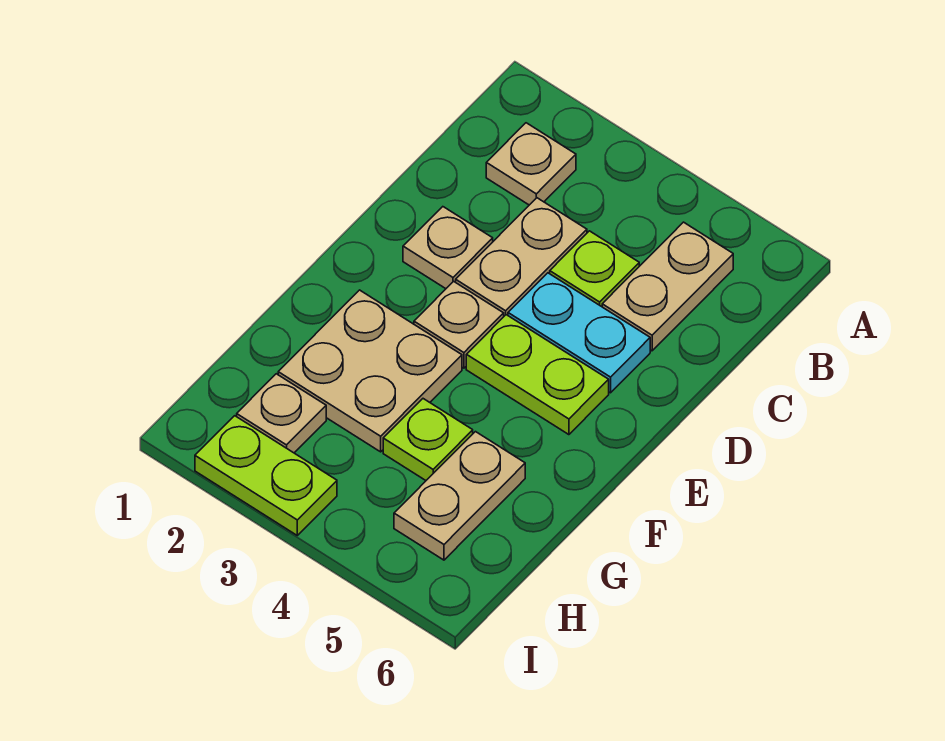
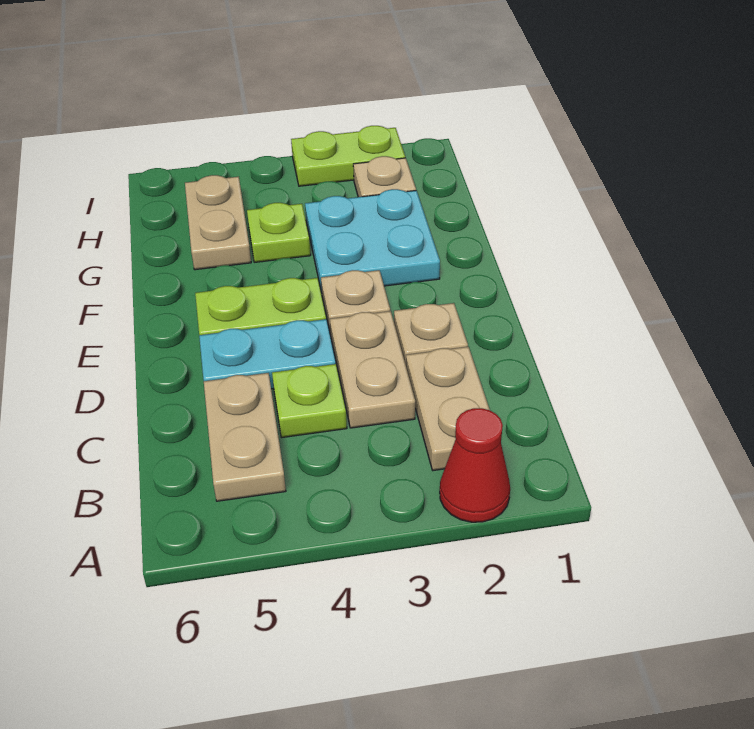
none -> red cone A2 level 1
tan plate B2 level 1 -> tan plate B2:C2 level 1
tan plate F2:G3 level 1 -> cyan plate F2:G3 level 1

